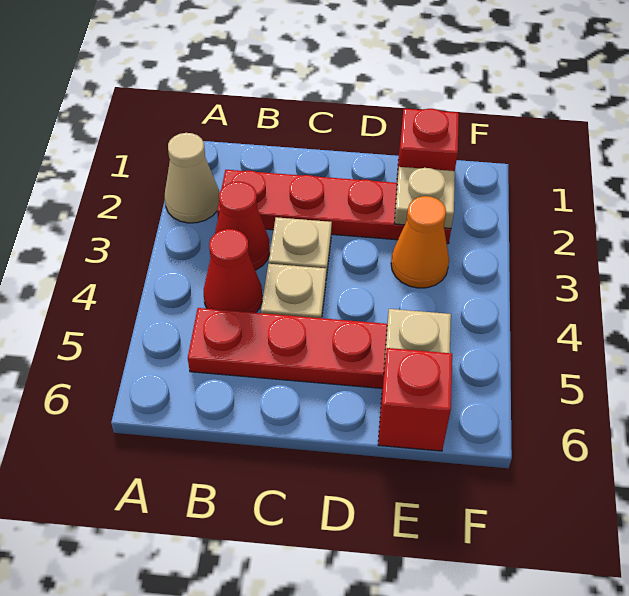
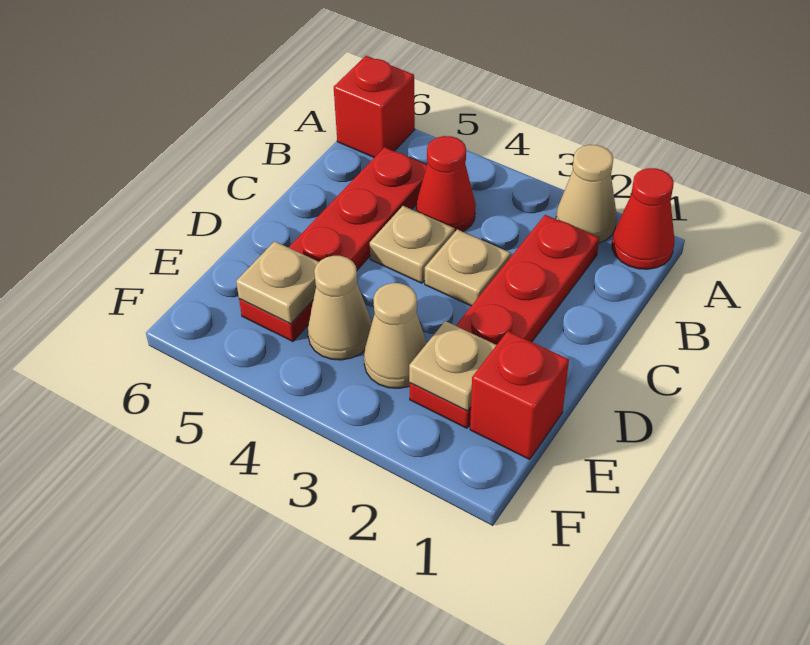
red cone B3 level 1 -> red cone A1 level 1
orange cone E3 level 1 -> tan cone E3 level 1
none -> tan cone E4 level 1
red brick E6 level 1 -> red brick A6 level 1

